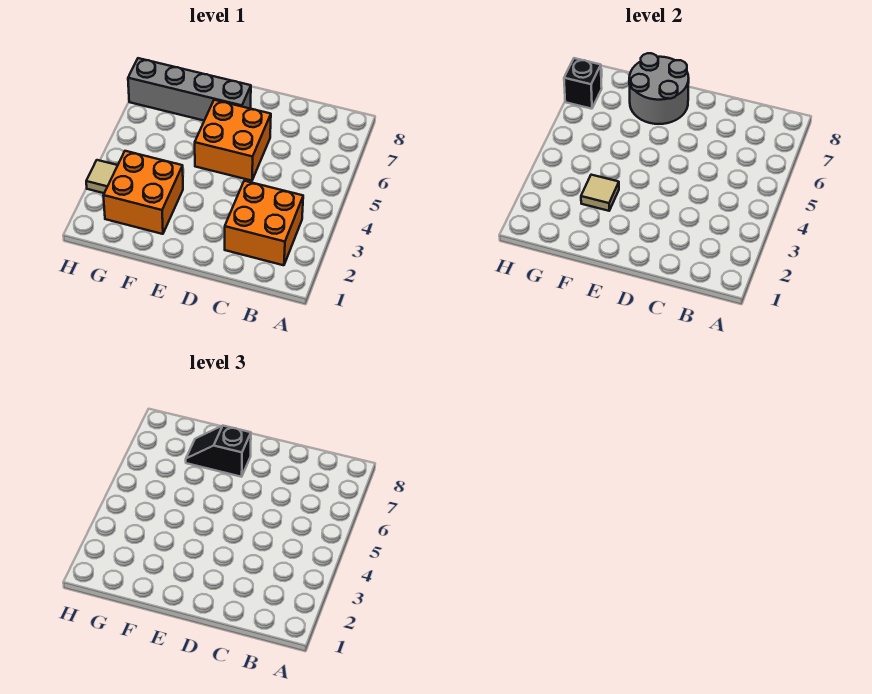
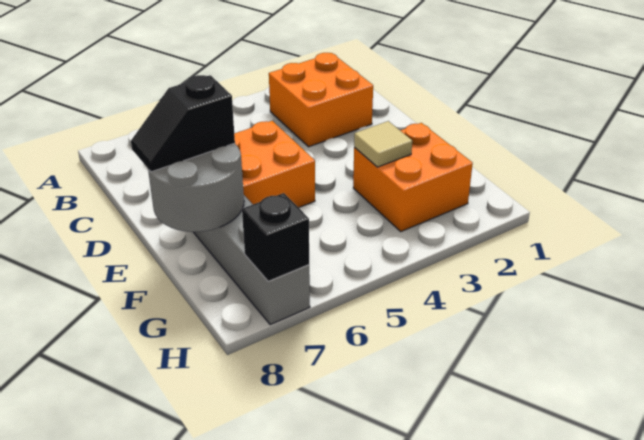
black slope E7:F7 level 3 top E -> black slope E7:E8 level 3 top 7
tan tile H3 level 1 -> none

